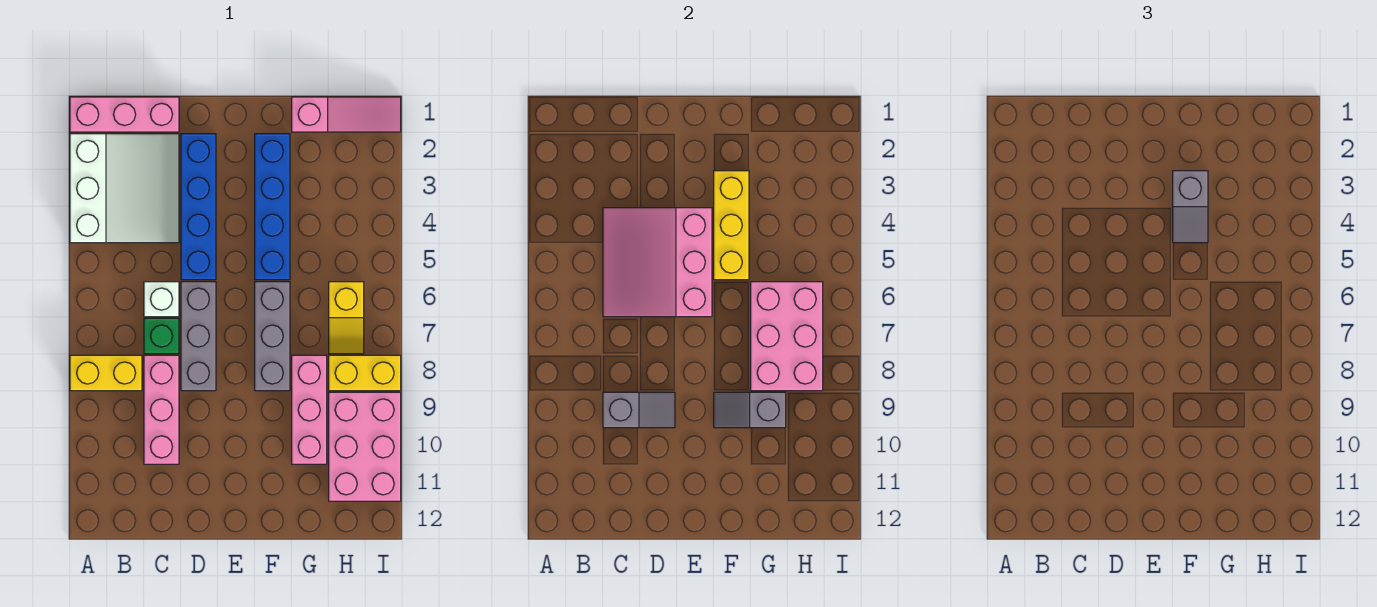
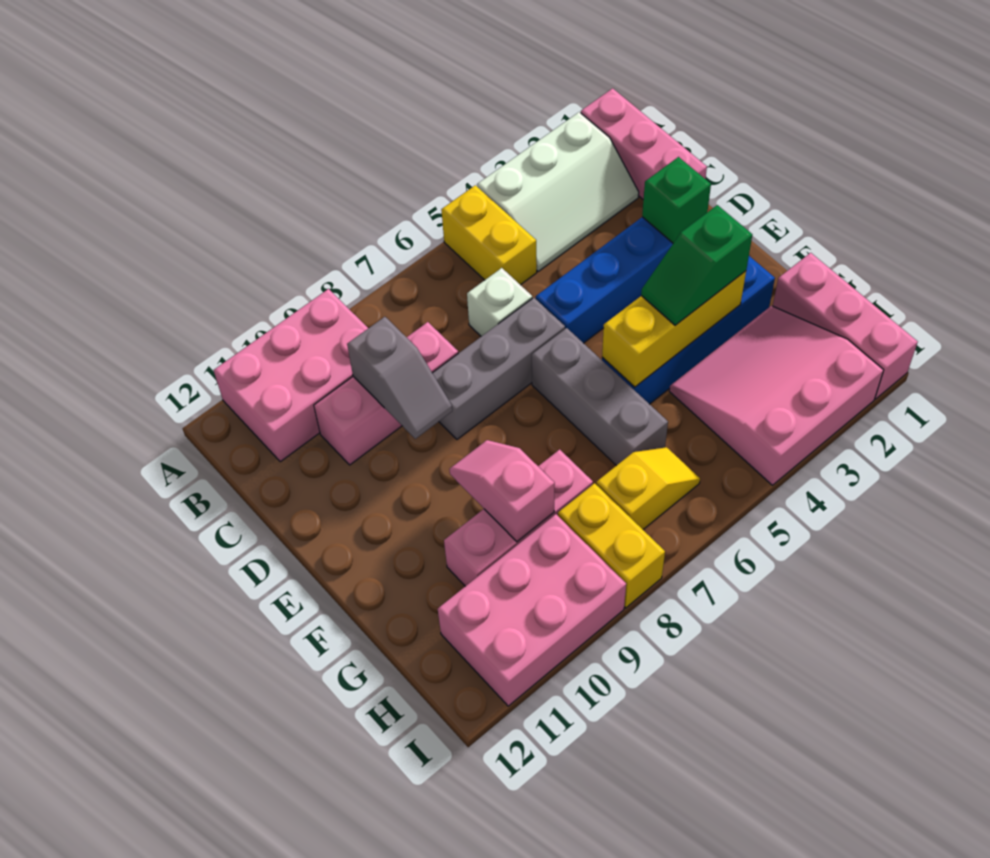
white slope A2:C4 level 1 top A -> white slope A2:B4 level 1 top A
yellow brick A8:B8 level 1 -> yellow brick A5:B5 level 1
pink slope C4:E6 level 2 top E -> pink slope G2:I4 level 1 top I
green brick C7 level 1 -> green brick D2 level 2
grey slope F3:F4 level 3 top 3 -> green slope F3:F4 level 3 top 3
grey brick F6:F8 level 1 -> grey brick E6:G6 level 1
grey slope F9:G9 level 2 top G -> pink slope F9:G9 level 2 top G
pink slope G1:I1 level 1 top G -> pink brick G1:I1 level 1
pink brick G6:H8 level 2 -> pink brick A9:B11 level 1
yellow slope H6:H7 level 1 top 6 -> yellow slope H6:H7 level 1 top 7

